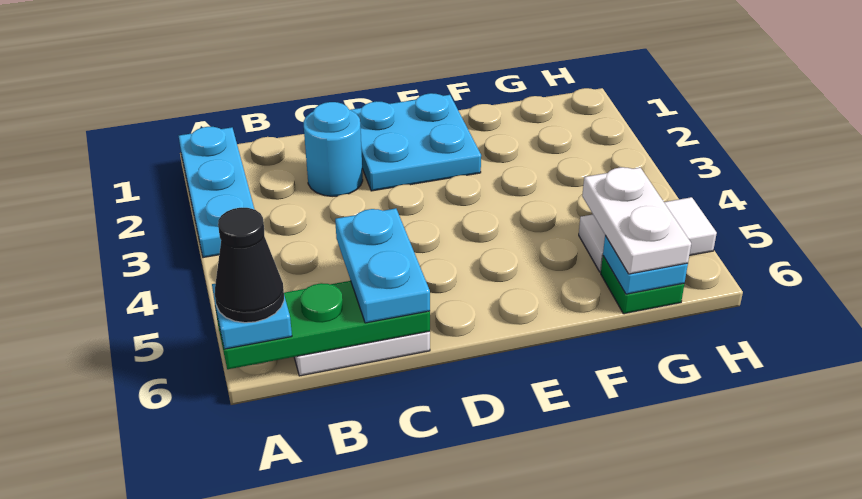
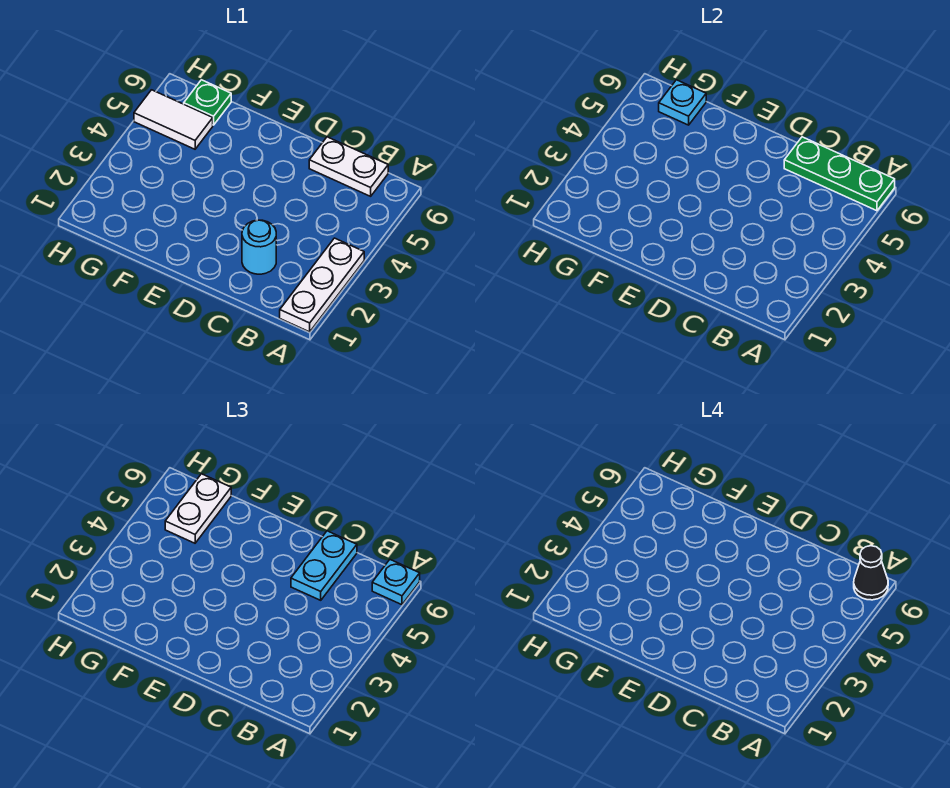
cyan plate A1:A3 level 1 -> white plate A1:A3 level 1
cyan plate D1:E2 level 1 -> none

